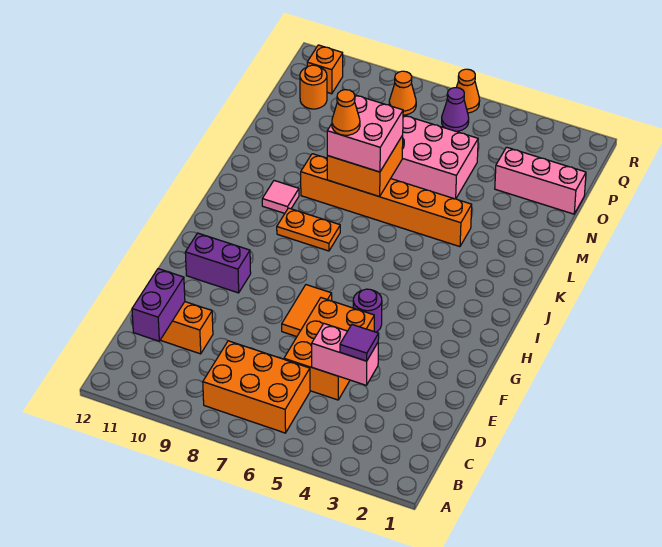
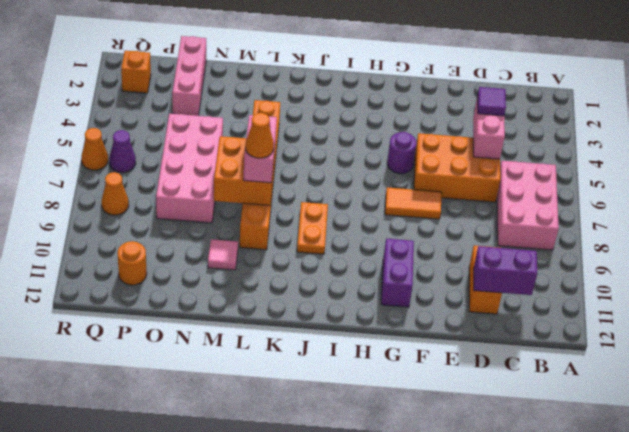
orange brick B6:C8 level 1 -> pink brick B6:C8 level 1
pink tile K10 level 1 -> pink tile M10 level 1
pink brick L7:M8 level 3 -> pink brick L7:L8 level 3
orange brick Q11 level 1 -> orange brick Q2 level 1

